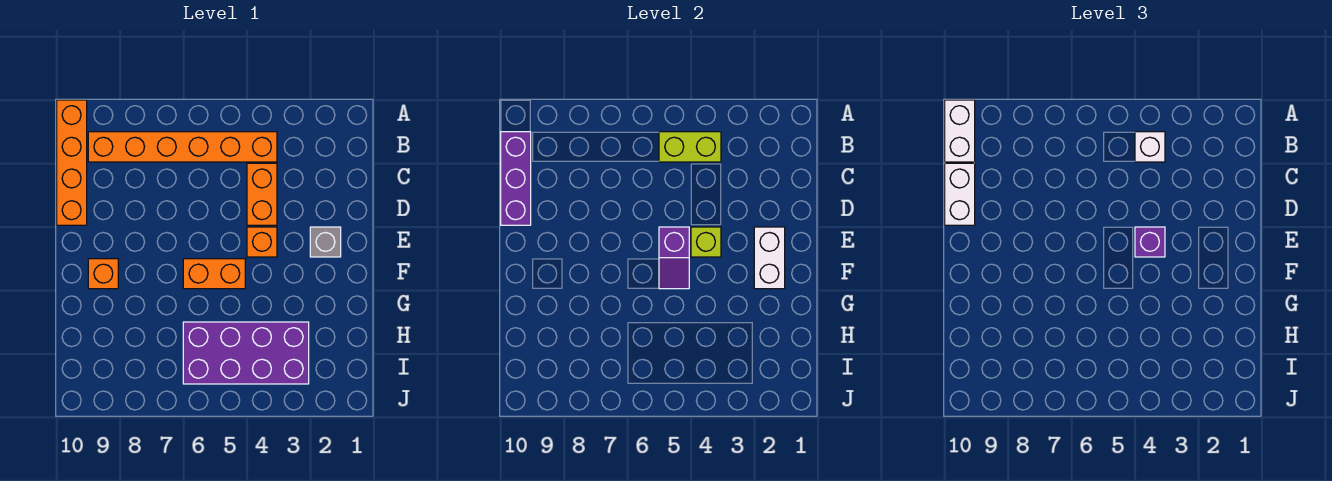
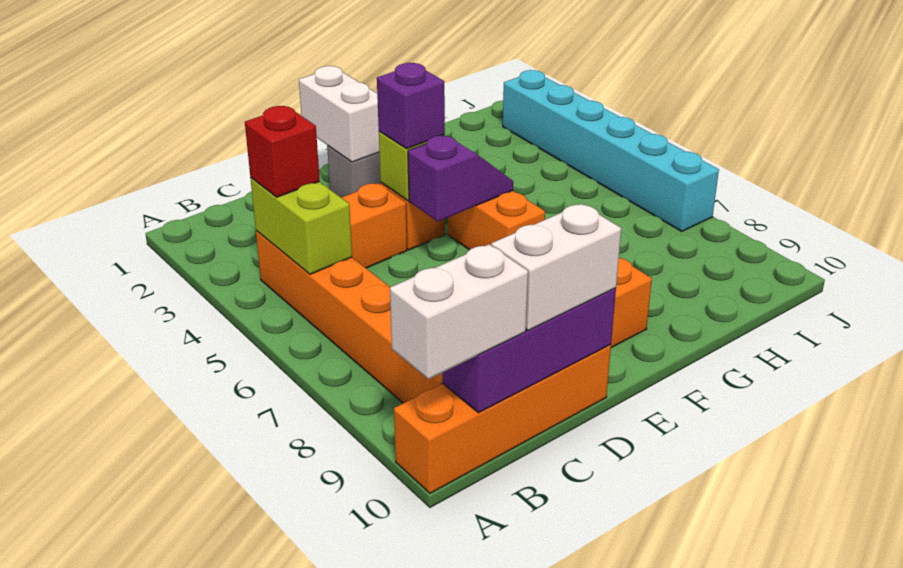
white brick B4 level 3 -> red brick B4 level 3
white brick E2:F2 level 2 -> white brick E1:E2 level 2
purple brick H3:I6 level 1 -> none
none -> cyan brick J2:J7 level 1

